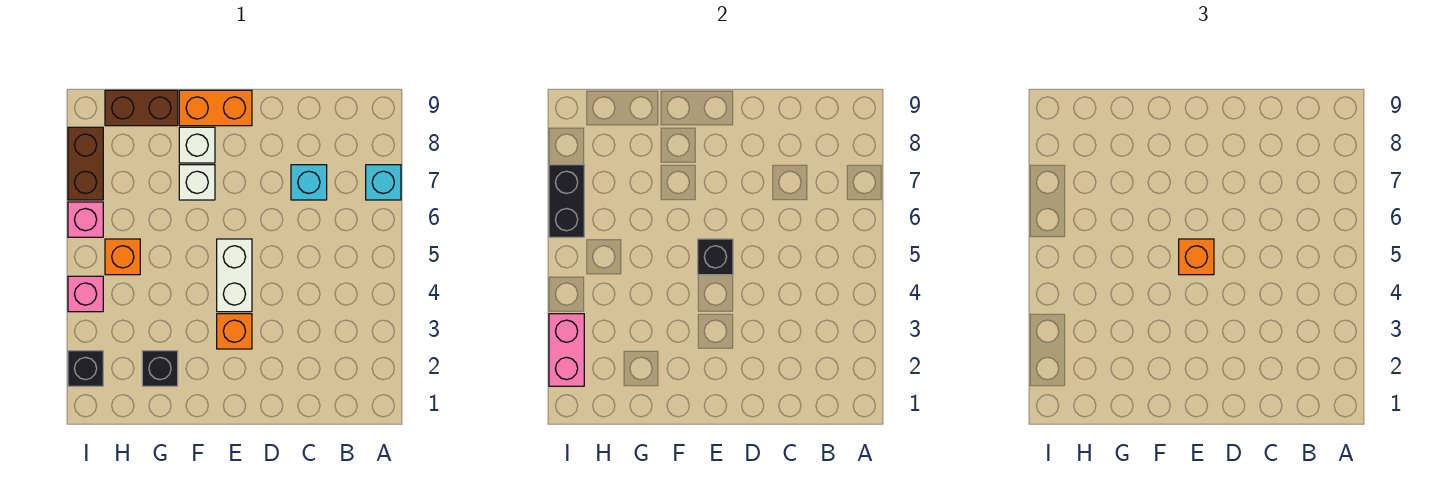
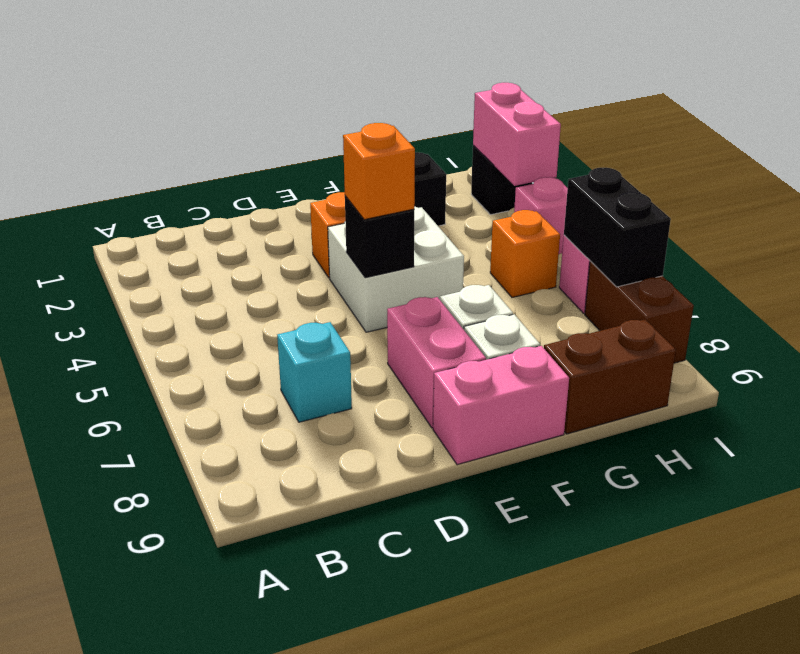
cyan brick A7 level 1 -> none
white brick E4:E5 level 1 -> white brick E4:F5 level 1
none -> pink brick E7:E8 level 1
orange brick E9:F9 level 1 -> pink brick E9:F9 level 1

